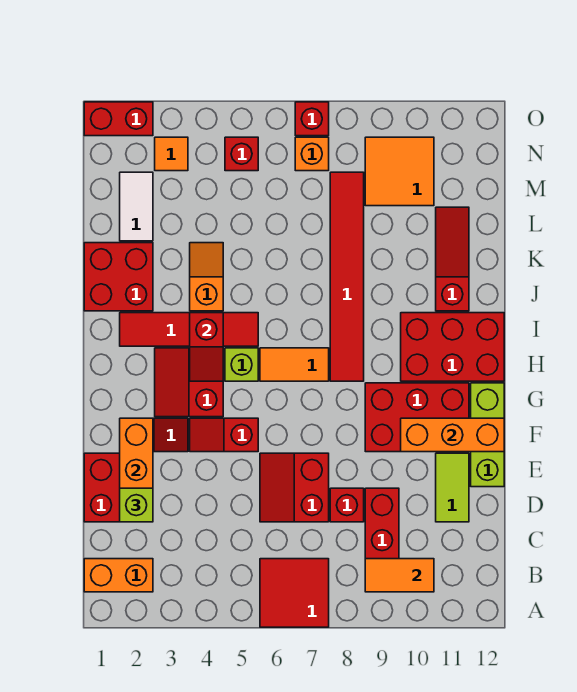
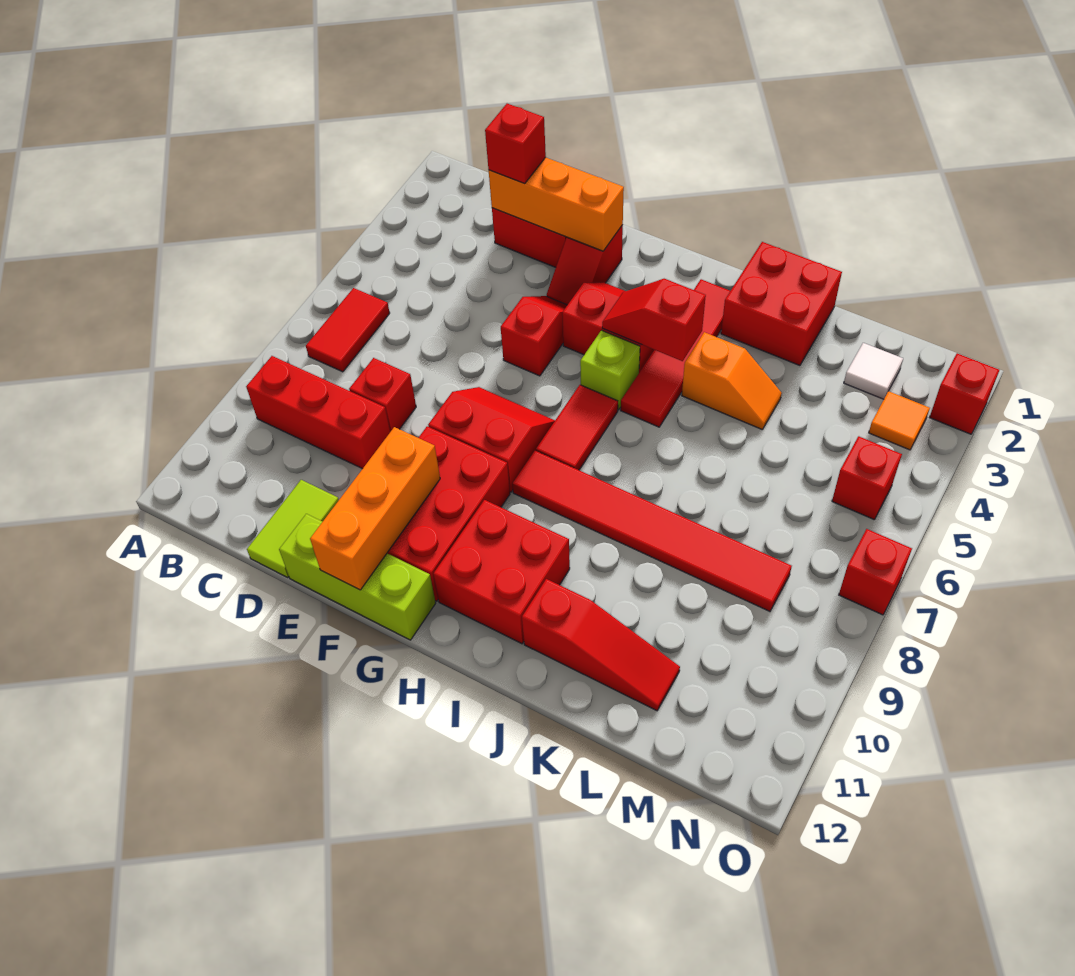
red tile A6:B7 level 1 -> red tile B6:B7 level 1
orange brick B1:B2 level 1 -> none
orange tile B9:B10 level 2 -> none
lime brick D2 level 3 -> red brick D2 level 3
red slope D6:E7 level 1 top 7 -> red slope F7:G8 level 1 top 8
lime tile D11:E11 level 1 -> lime tile D11:D12 level 1
orange tile H6:H7 level 1 -> red tile H6:H7 level 1
red brick H10:I12 level 1 -> red brick H10:I11 level 1
white tile L2:M2 level 1 -> white tile M2 level 1
orange tile M9:N10 level 1 -> none
orange brick N7 level 1 -> none
red brick O1:O2 level 1 -> red brick O2 level 1

